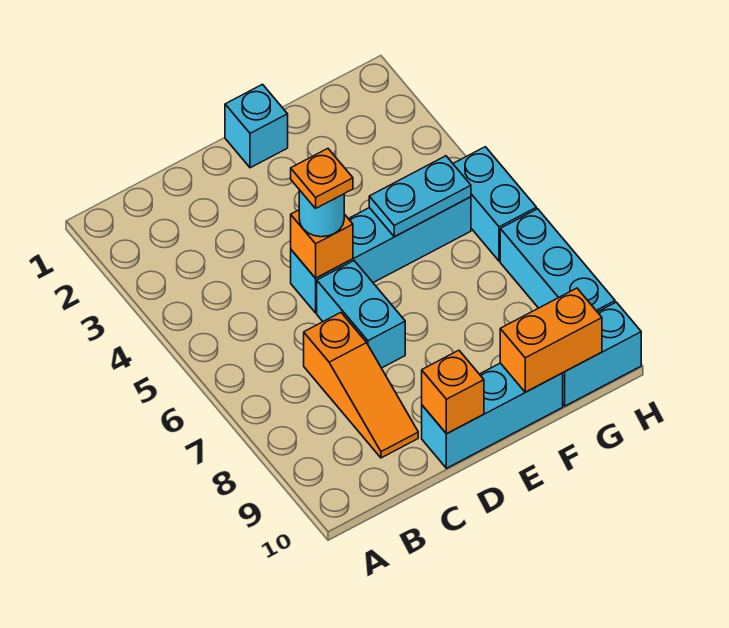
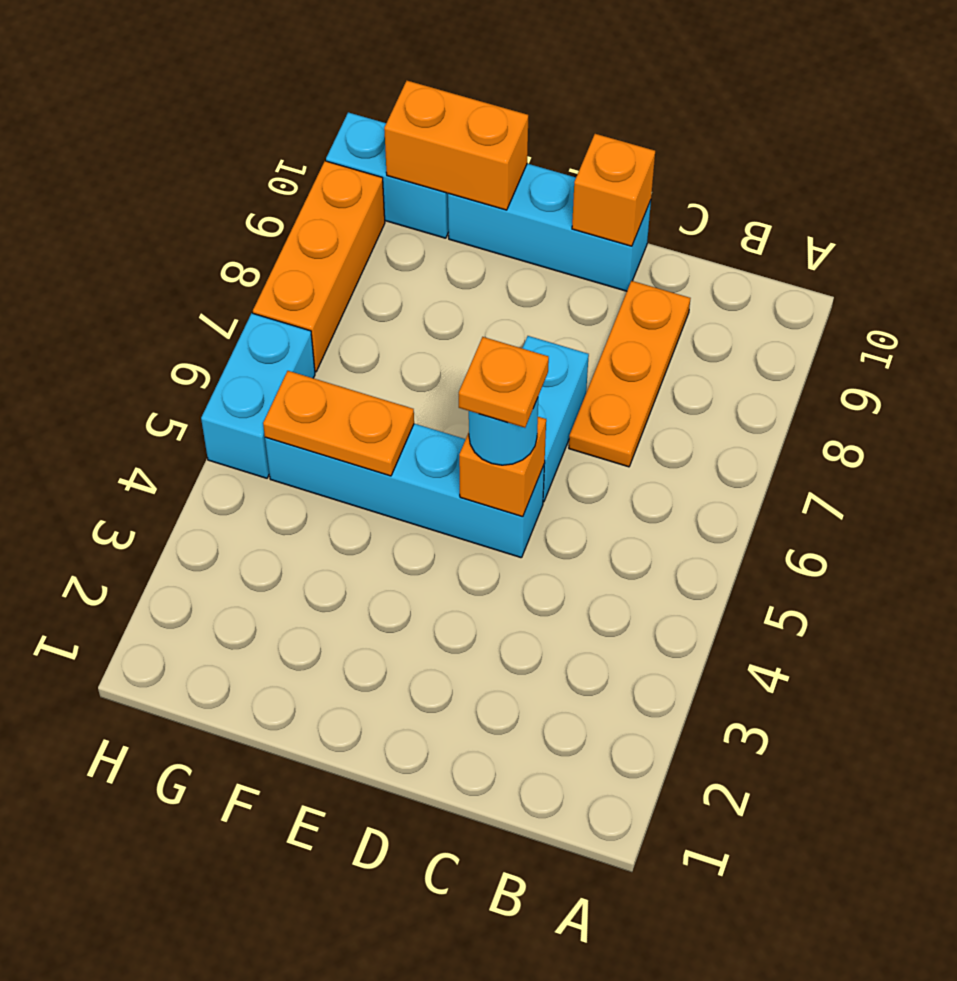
orange slope C7:C9 level 1 top 7 -> orange plate C7:C9 level 1
cyan brick E1 level 1 -> none
cyan plate F5:G5 level 2 -> orange plate F5:G5 level 2
cyan brick H7:H9 level 1 -> orange brick H7:H9 level 1

